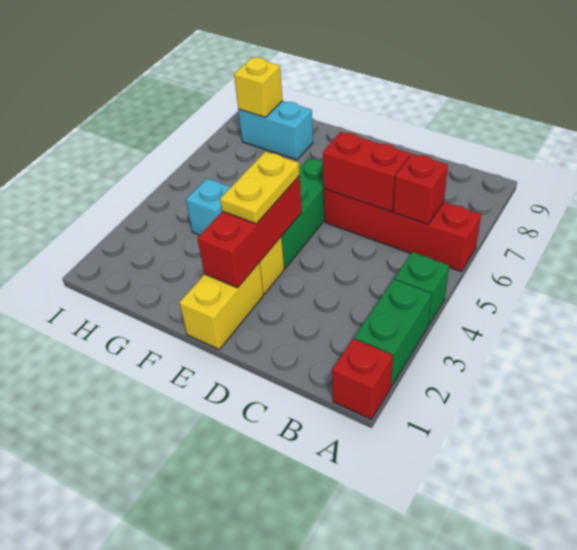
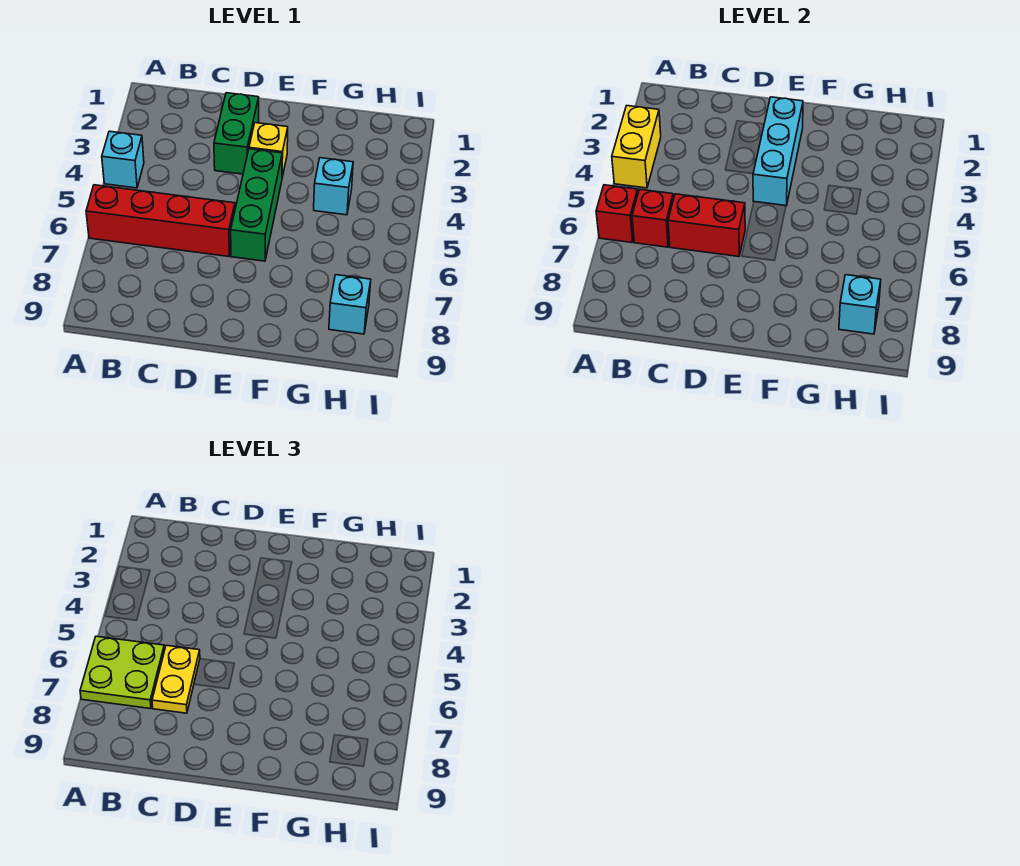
red brick A1 level 1 -> red brick A6 level 2
green brick A2:A3 level 1 -> green brick D2:D3 level 1
green brick A4 level 1 -> cyan brick A4 level 1
none -> lime plate A6:B7 level 3
yellow brick E1:E2 level 1 -> yellow brick A3:A4 level 2
red brick E2:E4 level 2 -> cyan brick E2:E4 level 2
yellow plate E3:E4 level 3 -> yellow plate C6:C7 level 3
cyan brick G8:H8 level 1 -> cyan brick H8 level 1
yellow brick H8 level 2 -> cyan brick H8 level 2

